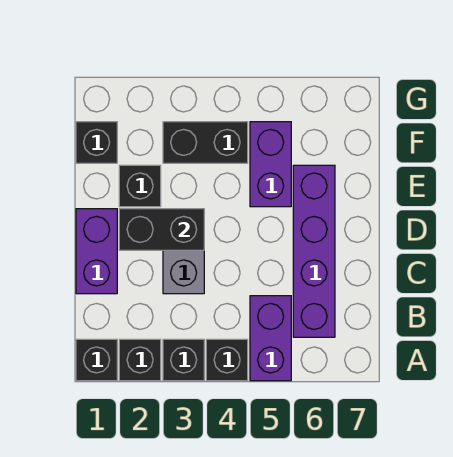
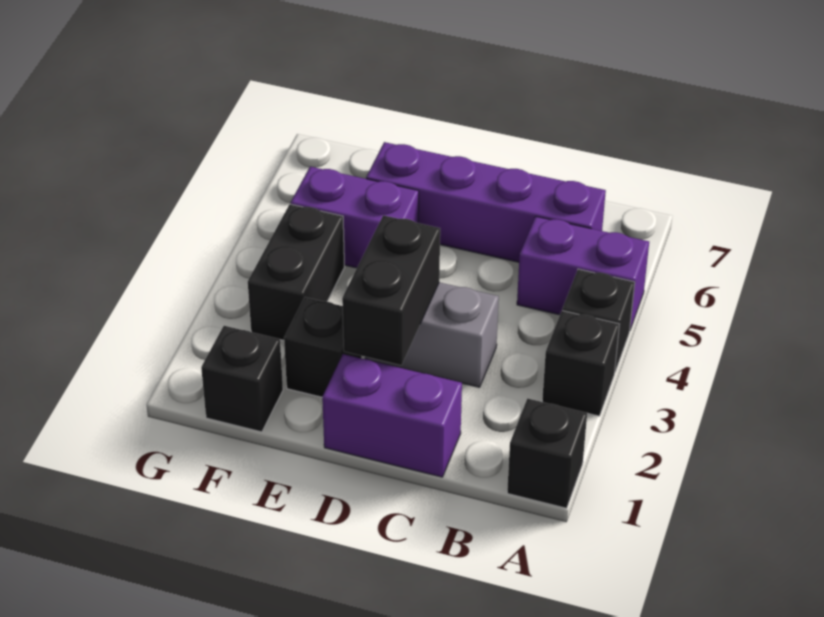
black brick A2 level 1 -> none

